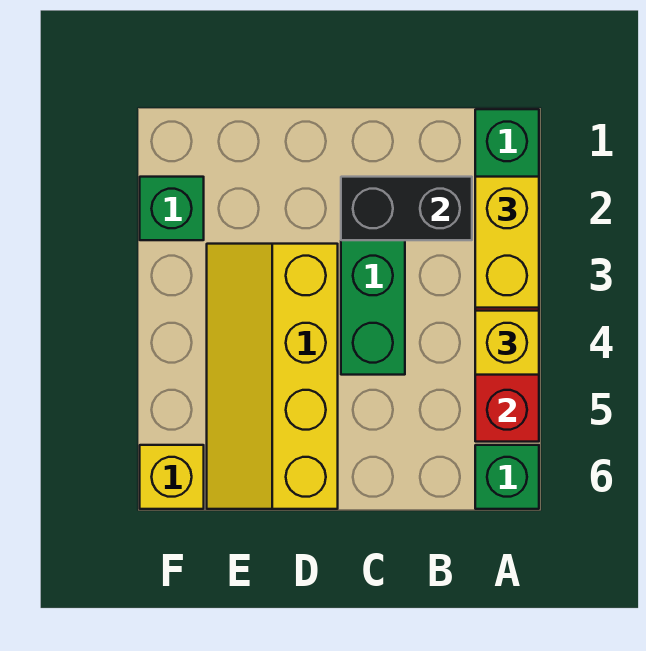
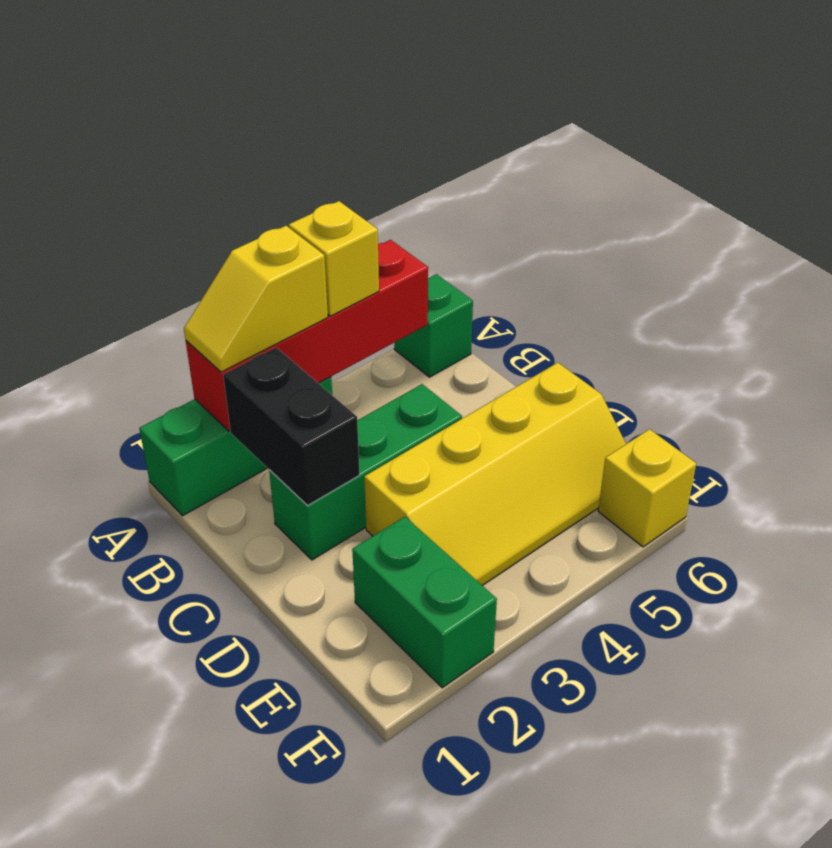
yellow brick A2:A3 level 3 -> yellow slope A2:A3 level 3 top 3
green brick F2 level 1 -> green brick E2:F2 level 1

